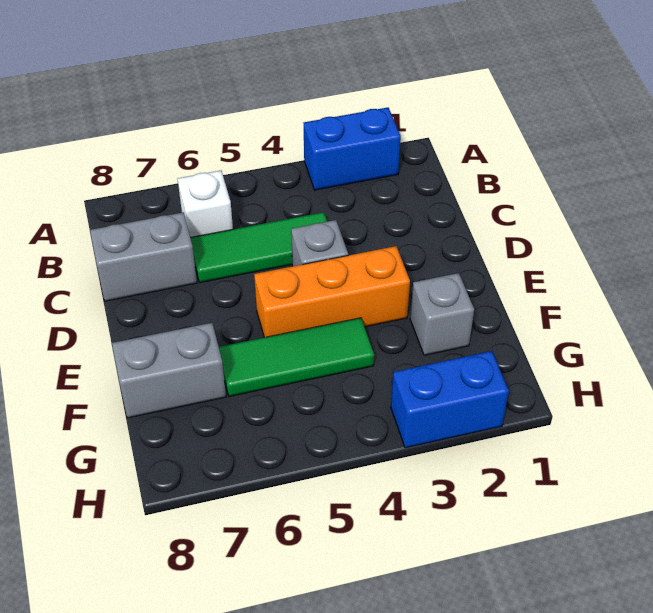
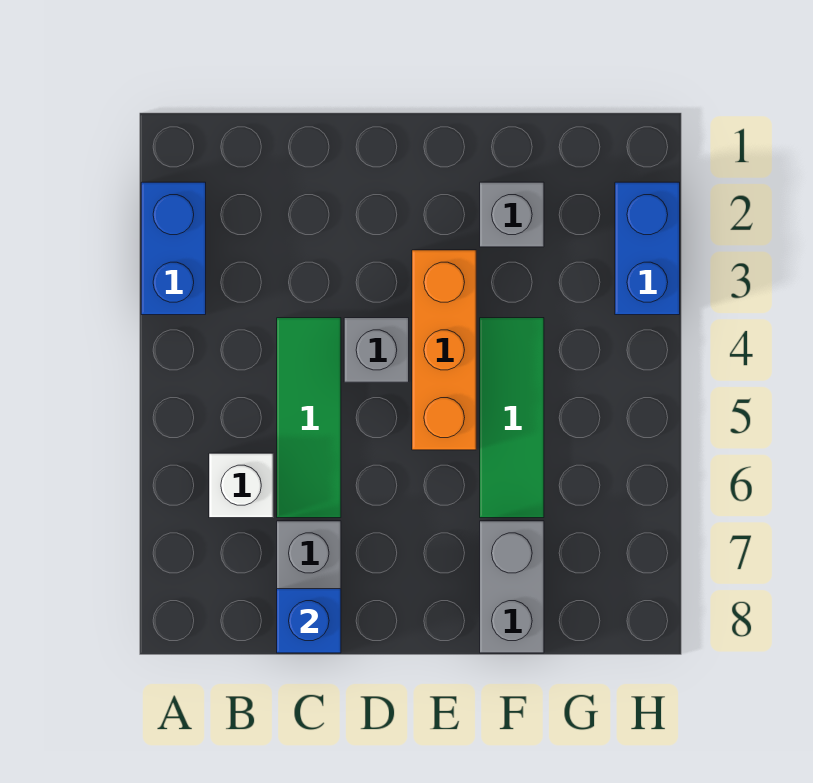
none -> blue brick C8 level 2

